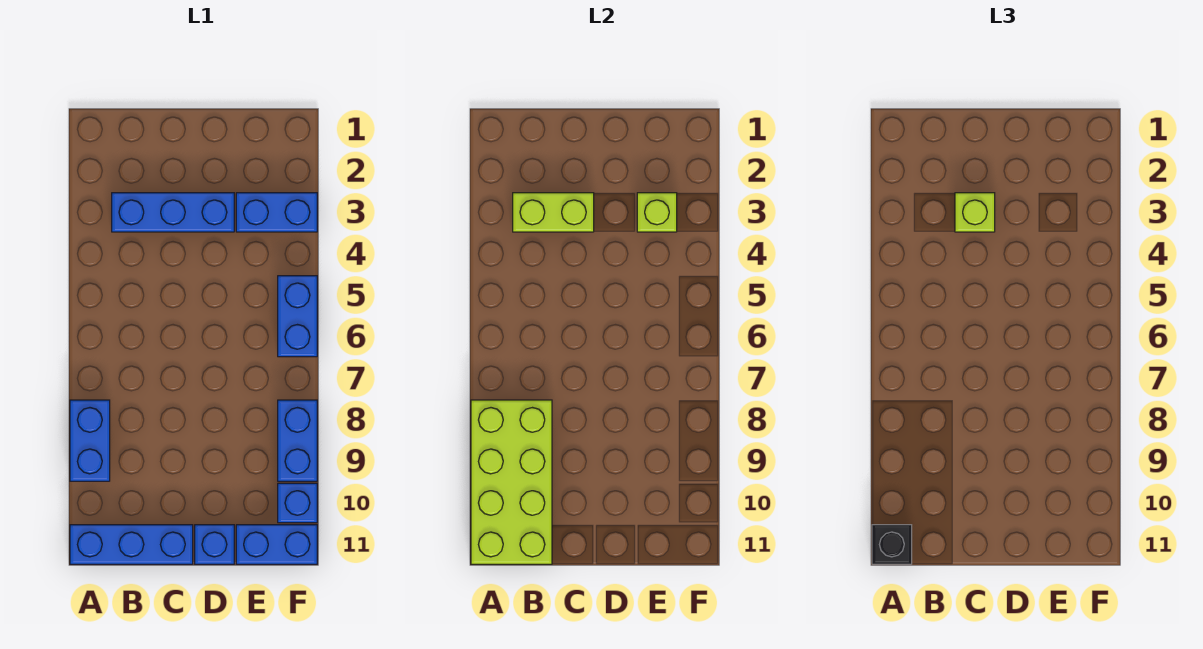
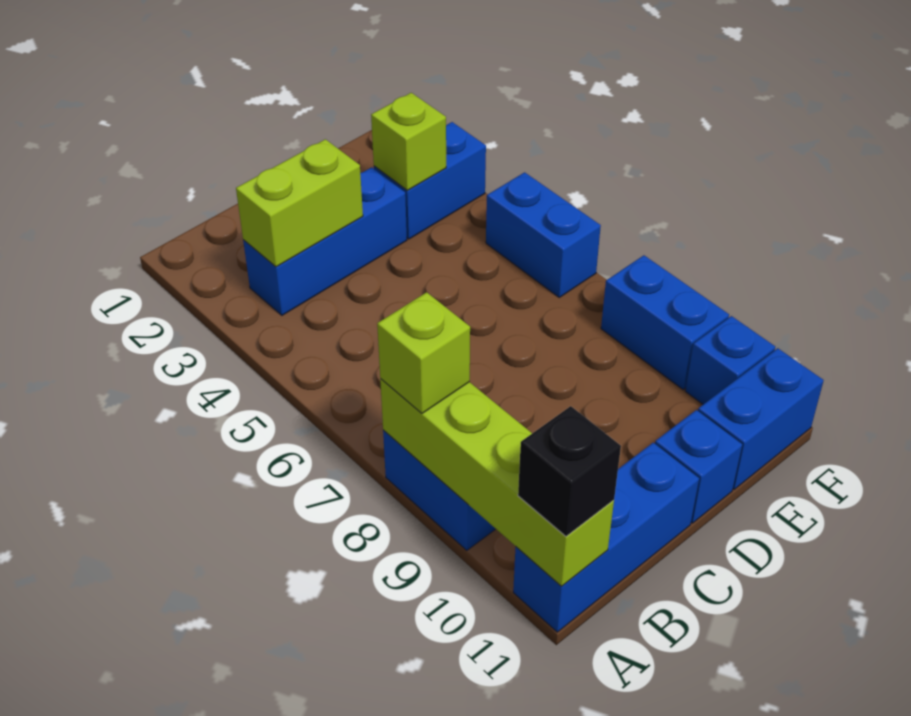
lime brick A8:B11 level 2 -> lime brick A8:A11 level 2
lime brick C3 level 3 -> lime brick A8 level 3

